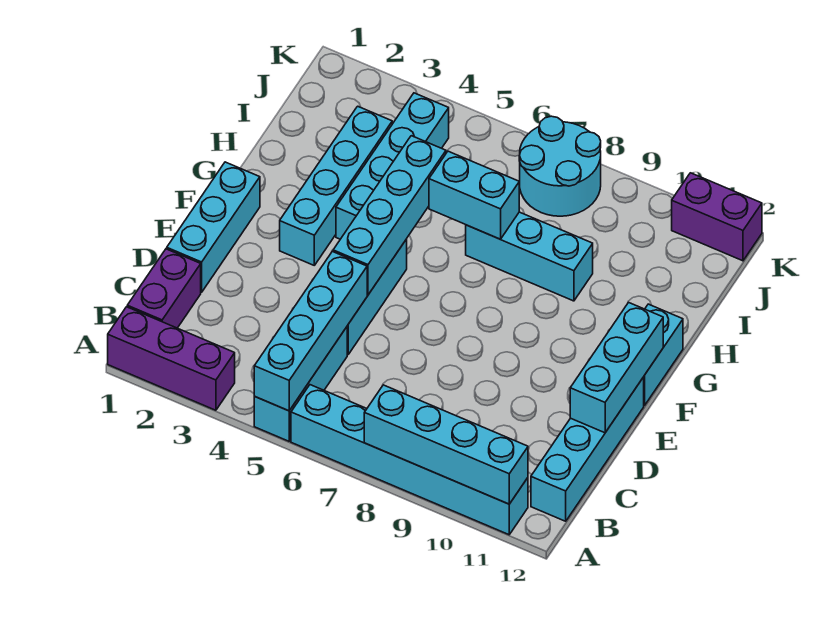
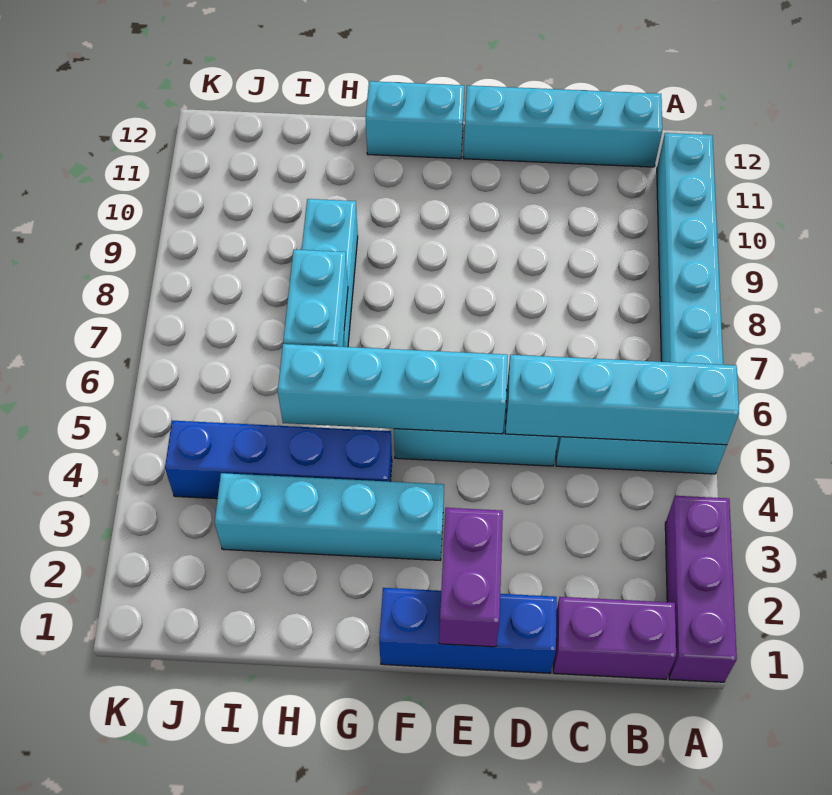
cyan brick A8:A11 level 2 -> none
cyan brick D1:F1 level 1 -> blue brick D1:F1 level 1
cyan brick D12:F12 level 2 -> none
cyan brick G4:J4 level 1 -> blue brick G4:J4 level 1
cyan round brick J7:K8 level 1 -> none
purple brick K11:K12 level 1 -> purple brick E1:E2 level 2

